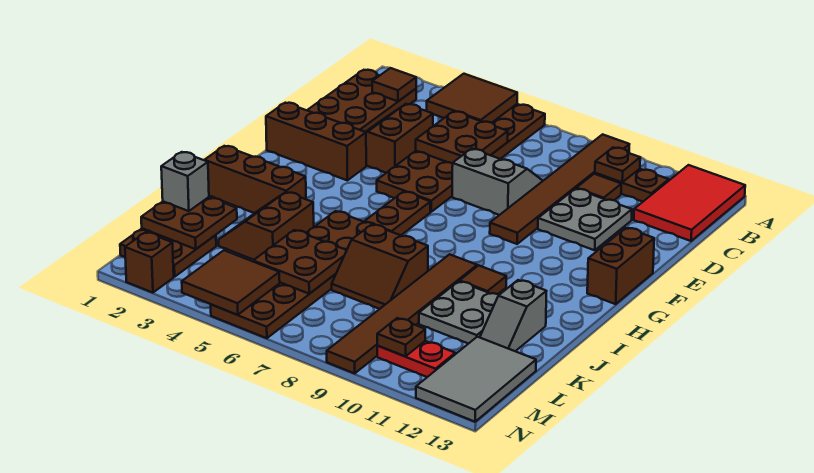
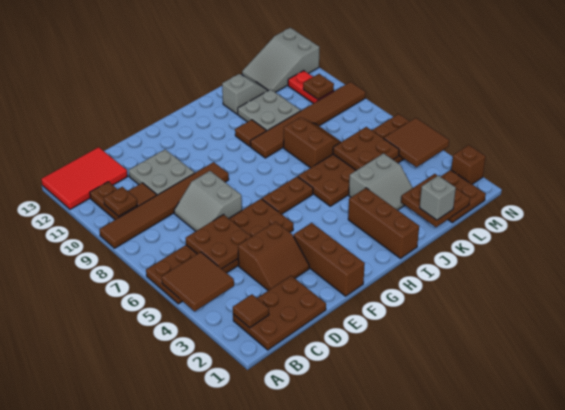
brown brick F13:G13 level 1 -> none
brown slope J3:K4 level 1 top 4 -> grey slope J3:K4 level 1 top 4
grey tile L12:N13 level 1 -> grey slope L12:N13 level 1 top N

